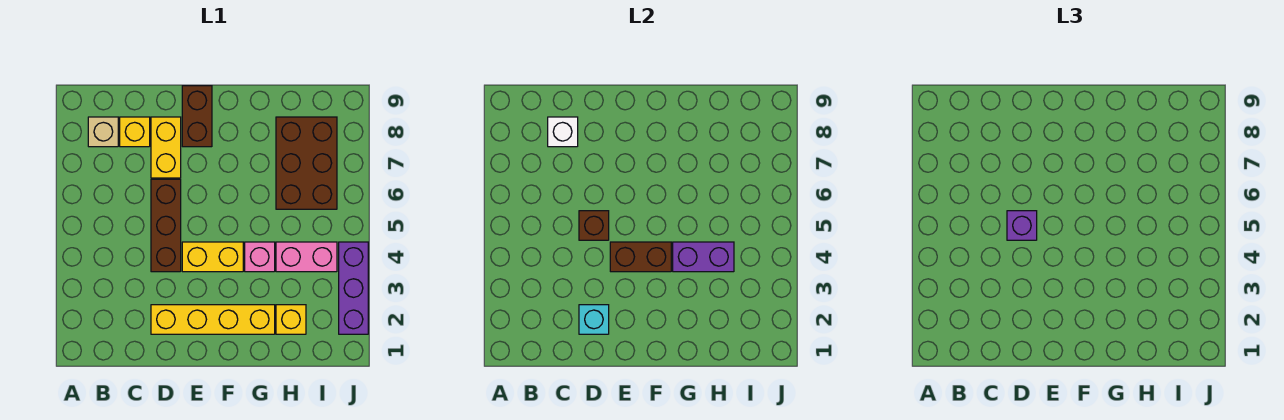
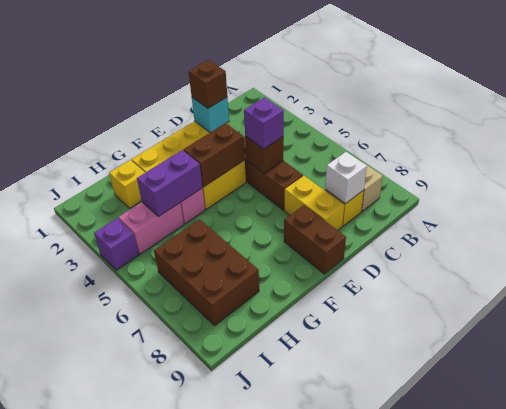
none -> brown brick D2 level 3
purple brick J2:J4 level 1 -> purple brick J4 level 1

